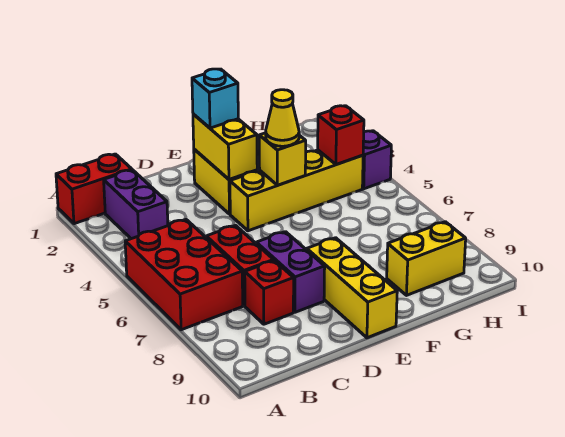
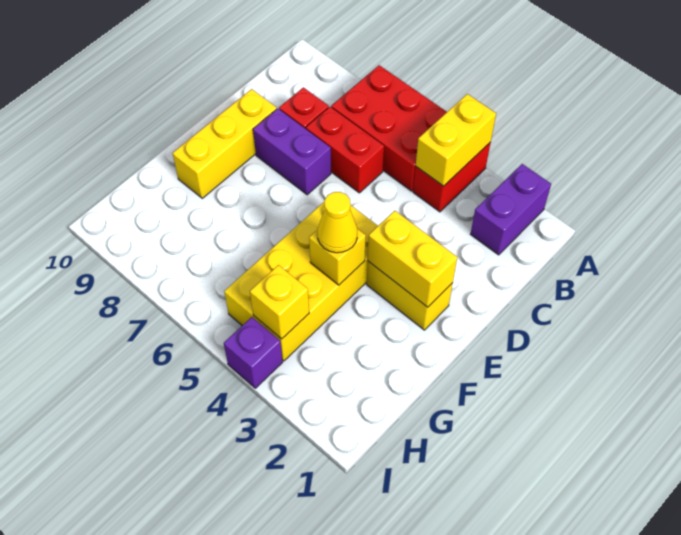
red brick A1:B1 level 1 -> red brick A4:B4 level 1
purple brick B2:B3 level 1 -> purple brick A2:B2 level 1
cyan brick E2 level 3 -> none
yellow brick E4:H4 level 1 -> yellow brick E4:H5 level 1
yellow brick E8:E10 level 1 -> yellow brick D9:F9 level 1
yellow brick G9:H9 level 1 -> yellow brick A4:B4 level 2
red brick H4 level 2 -> yellow brick H4 level 2

